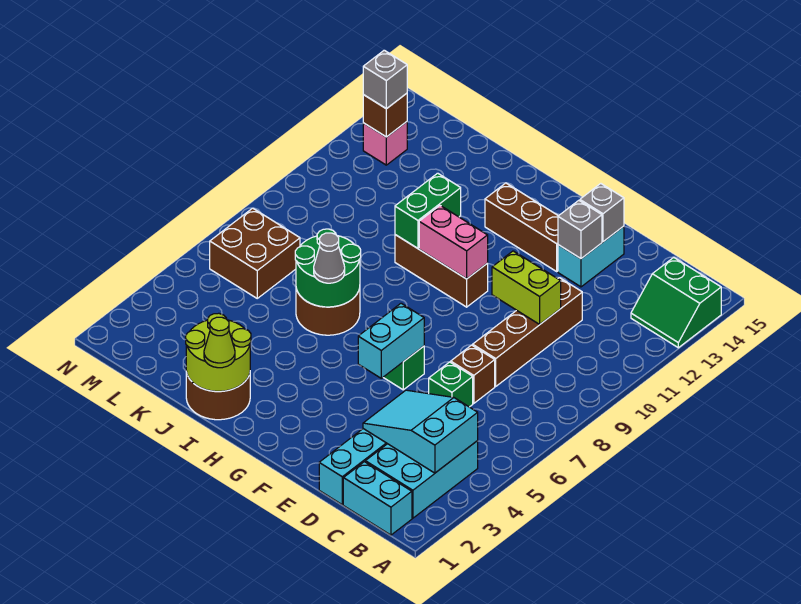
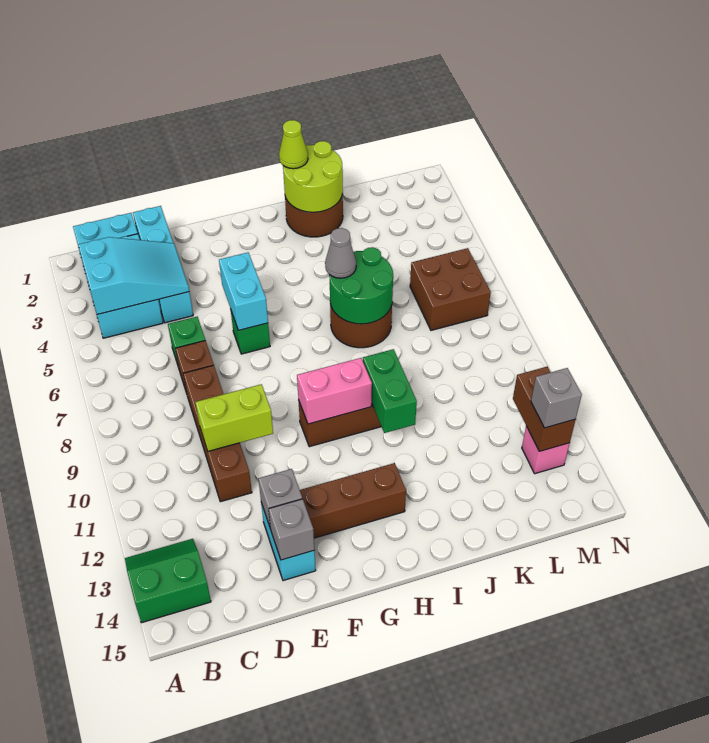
brown brick M13 level 2 -> brown brick M12:M13 level 2

